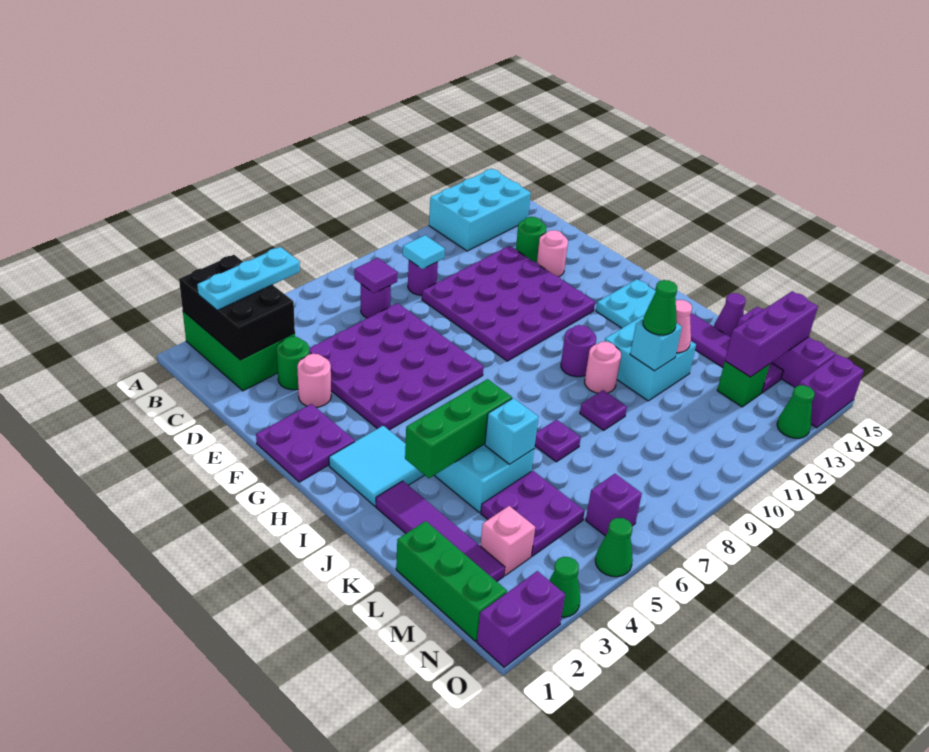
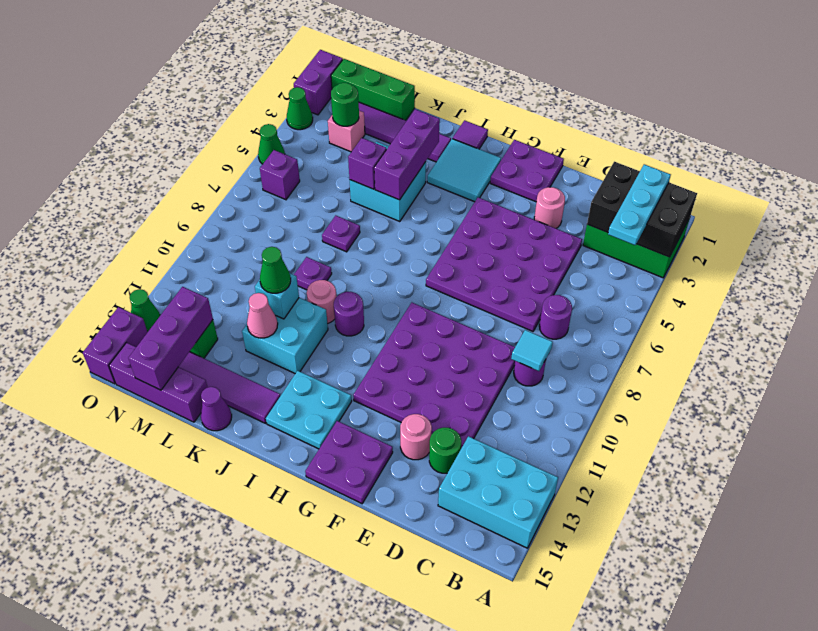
cyan brick A12:B14 level 1 -> cyan brick A13:C14 level 1
purple tile C7 level 2 -> purple tile I1 level 1
green round brick D3 level 1 -> green round brick M3 level 2
green brick J3:J5 level 2 -> purple brick J3:J5 level 2
cyan brick K5 level 2 -> purple brick K5 level 2
purple plate L4:M5 level 1 -> purple plate F14:G15 level 1

